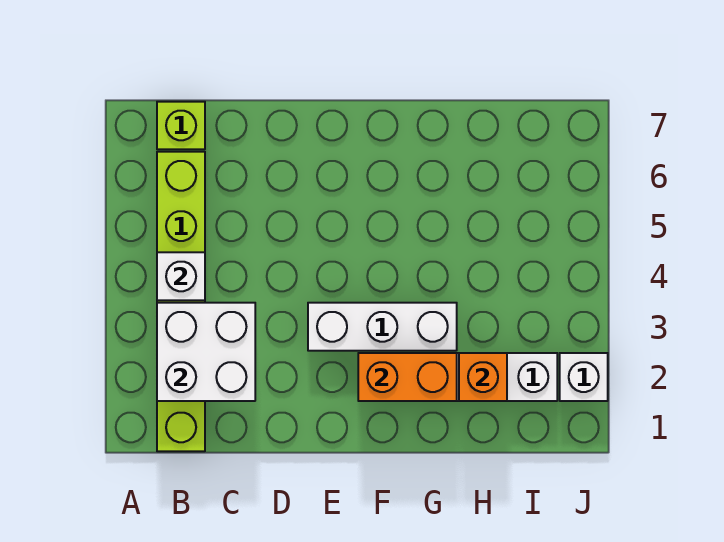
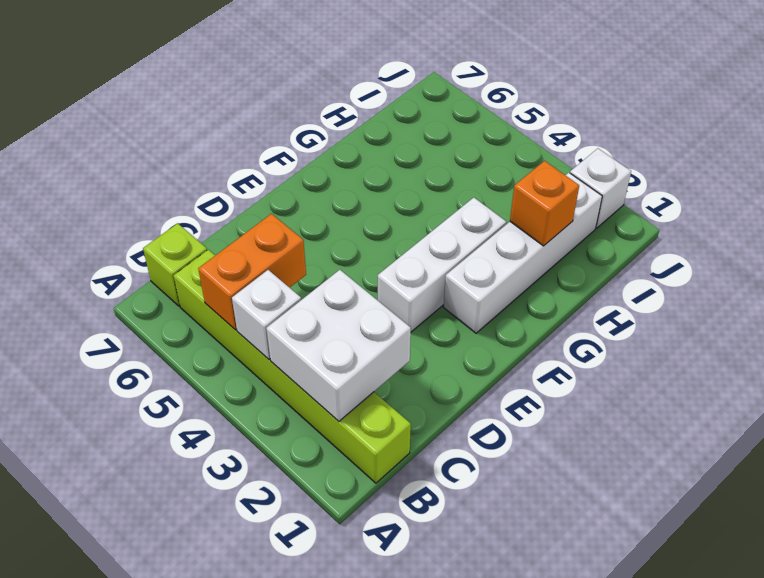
orange brick F2:G2 level 2 -> orange brick B5:C5 level 2

